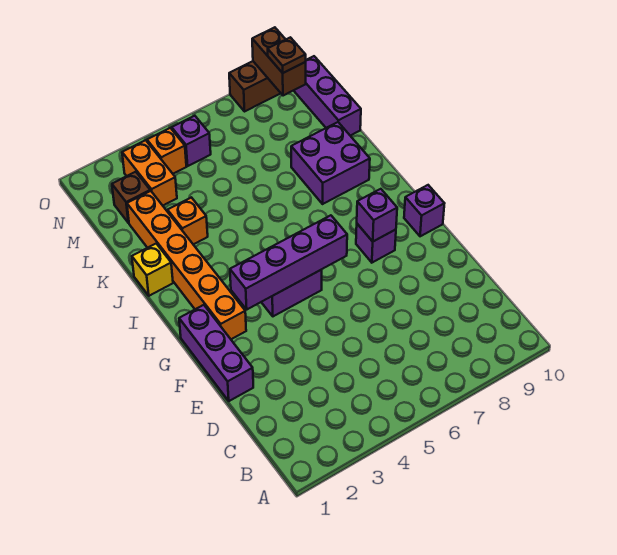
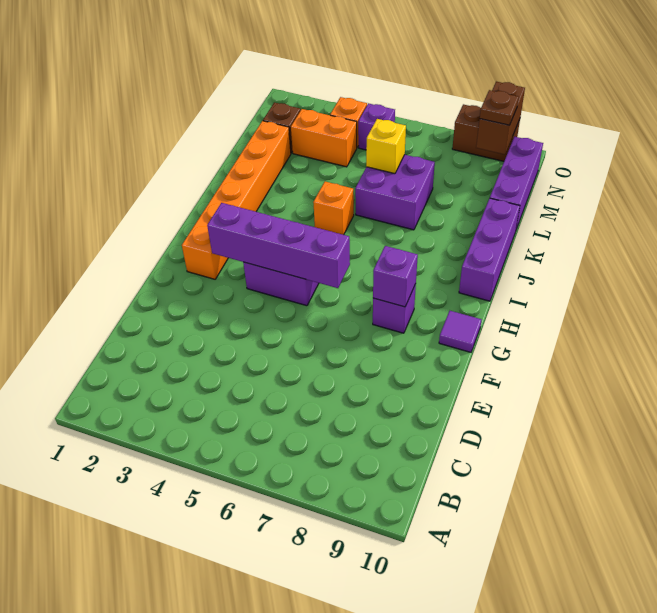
purple brick E1:G1 level 1 -> purple brick I10:K10 level 1
purple brick G10 level 1 -> purple tile G10 level 1
yellow brick J1 level 1 -> yellow brick L6 level 2
purple brick J8:K9 level 1 -> purple brick K6:L7 level 1
orange brick K3 level 1 -> orange brick J5 level 1
orange brick M3:N3 level 1 -> orange brick M3:M4 level 1

